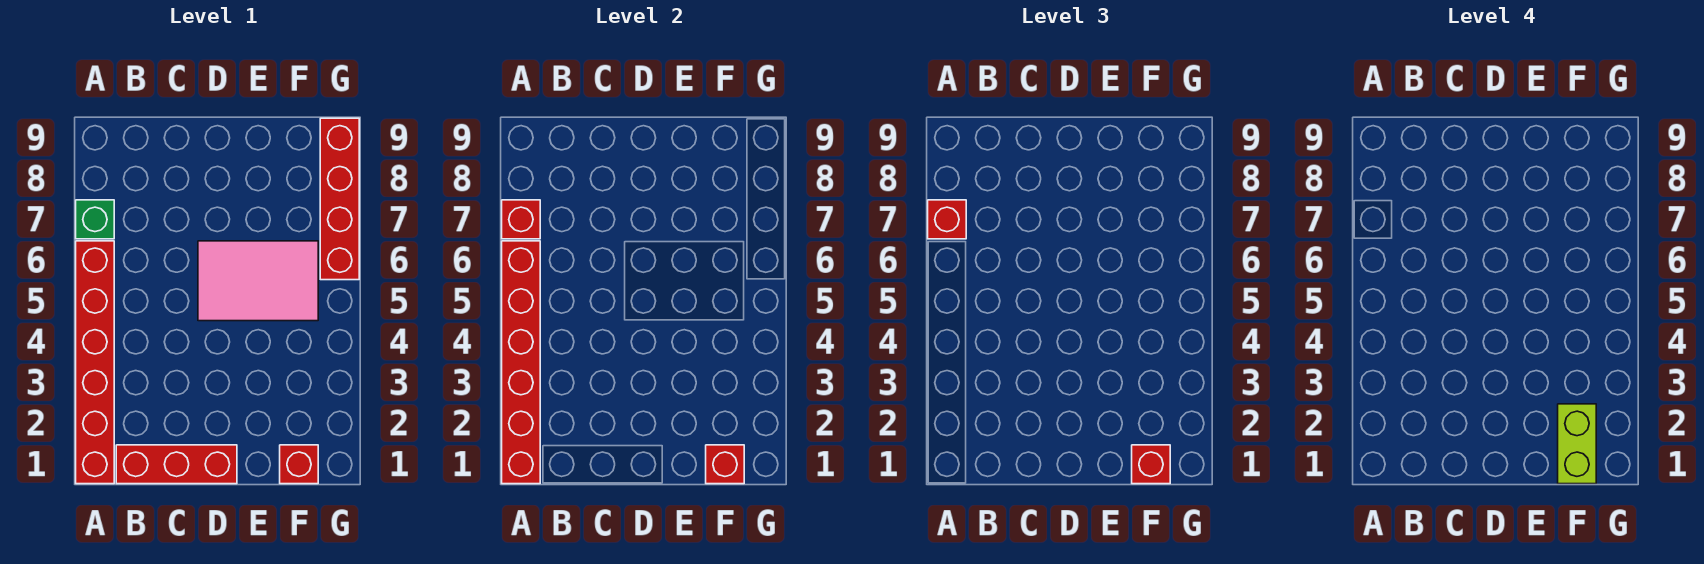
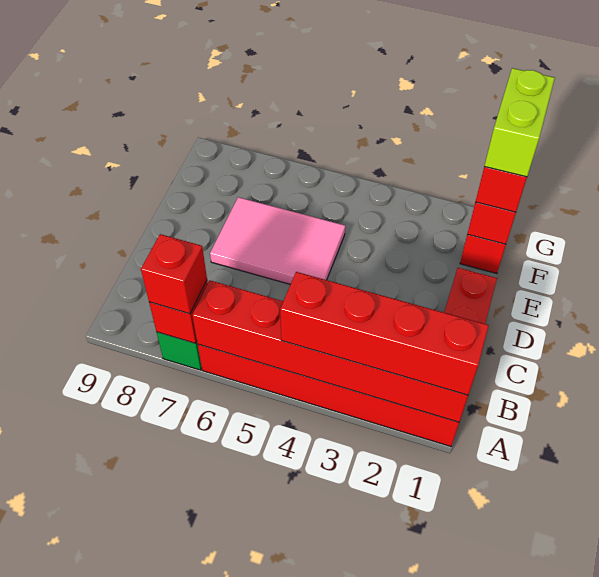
pink tile D5:F6 level 1 -> pink tile D5:E7 level 1
lime brick F1:F2 level 4 -> lime brick F1:G1 level 4
red brick G6:G9 level 1 -> red brick A1:A4 level 3

